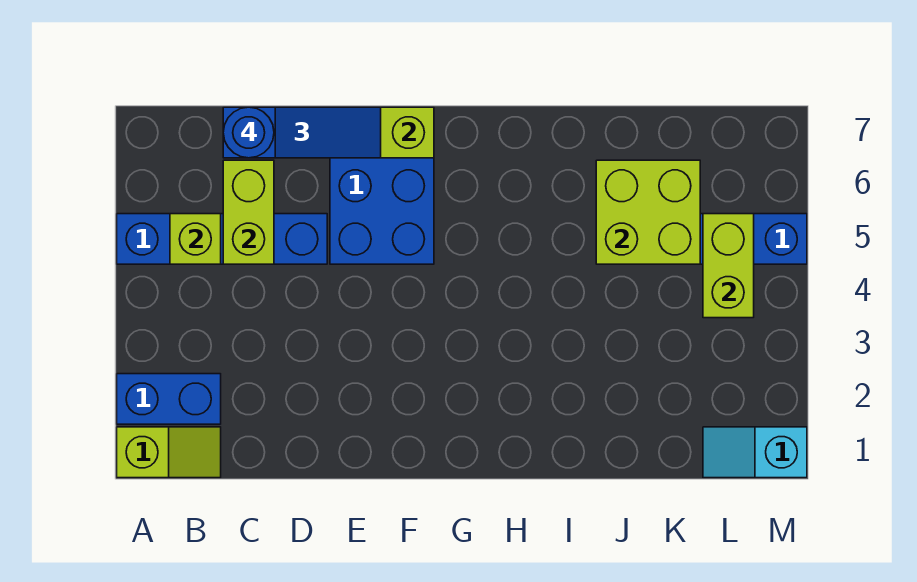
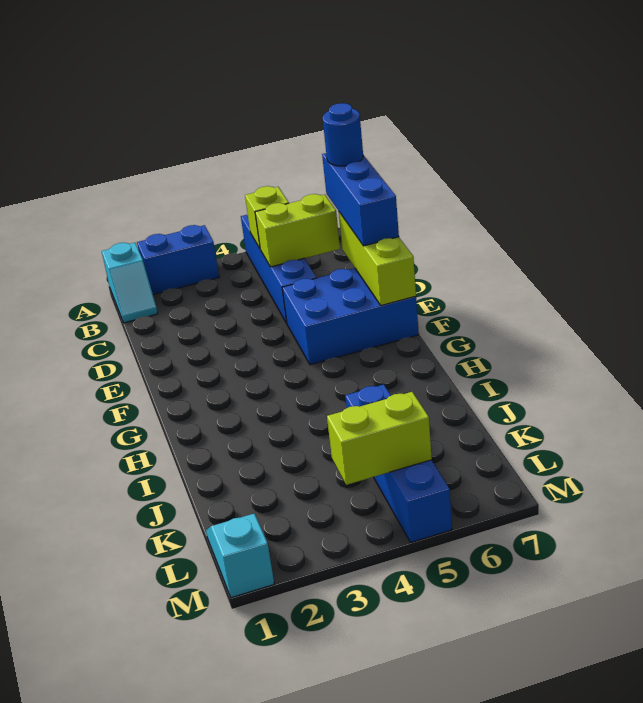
lime slope A1:B1 level 1 top A -> cyan slope A1:B1 level 1 top A
blue brick A2:B2 level 1 -> blue brick A2:A3 level 1
blue slope C7:E7 level 3 top C -> blue brick C7:E7 level 3
lime brick J5:K6 level 2 -> none

